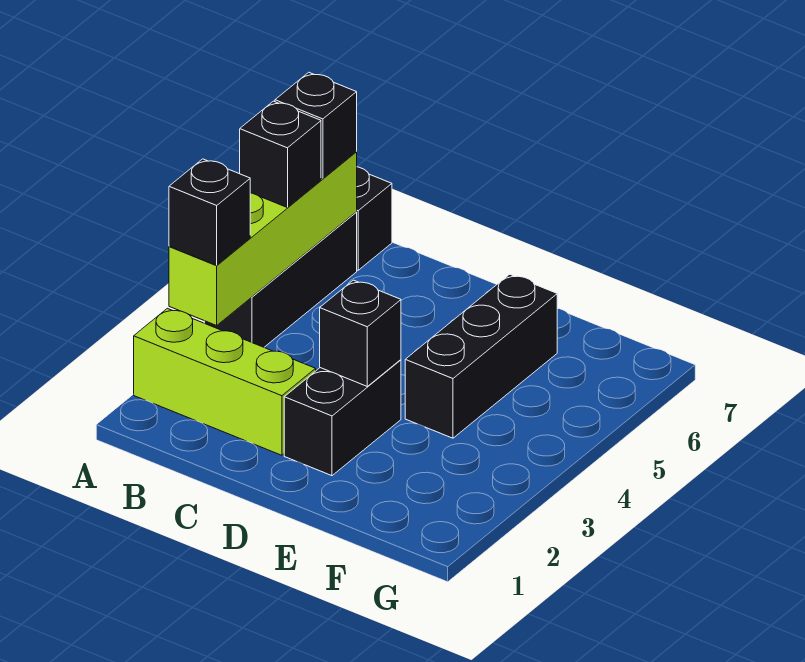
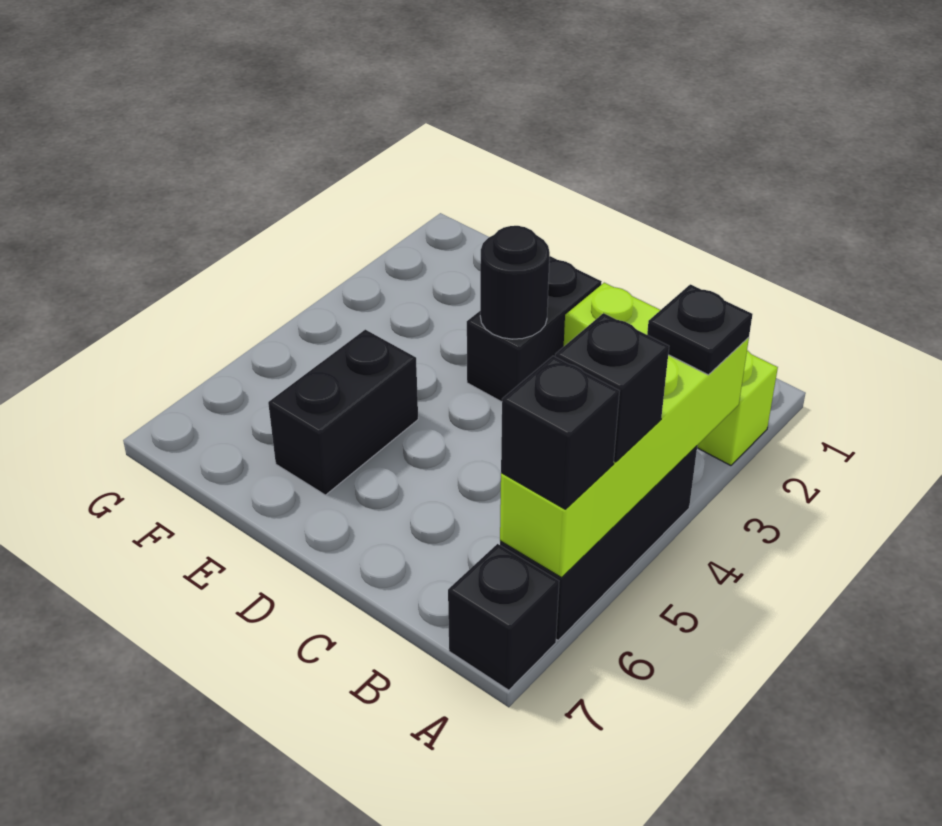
black brick A3 level 3 -> black plate A3 level 3
black brick D3 level 2 -> black round brick D3 level 2
black brick E4:E6 level 1 -> black brick E5:E6 level 1

